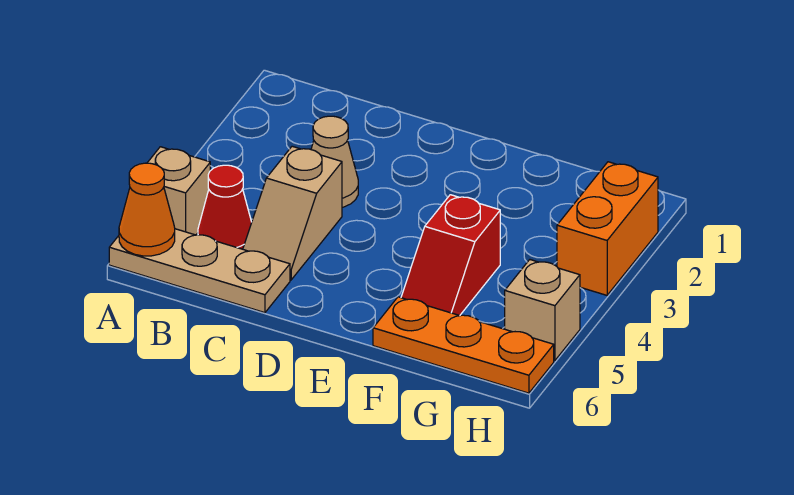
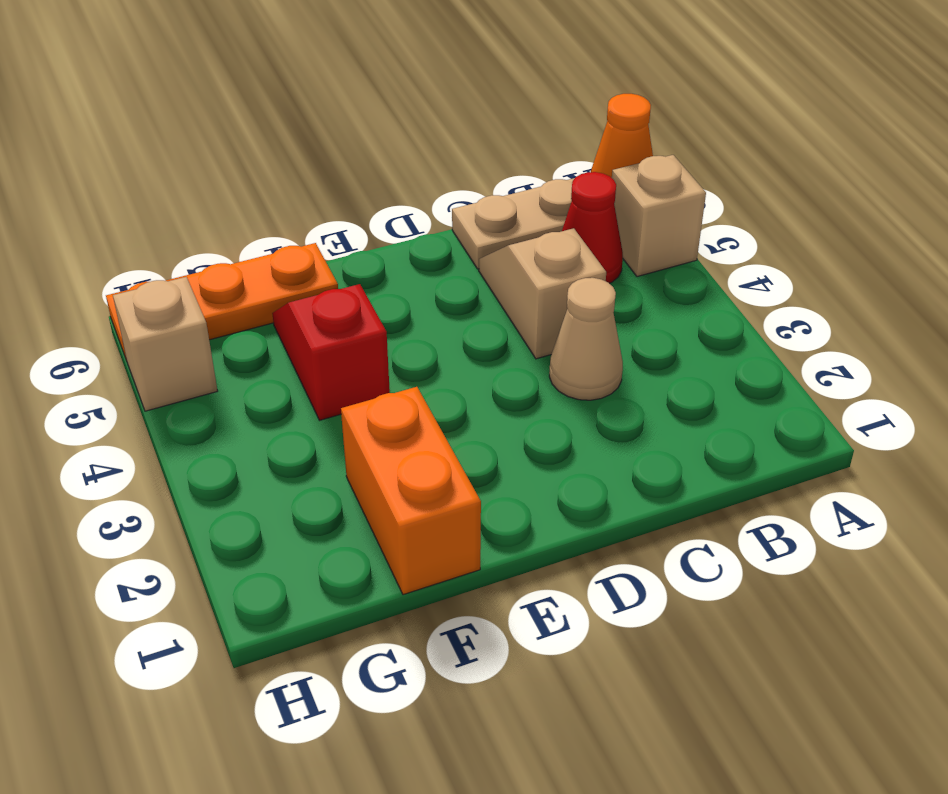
orange brick H2:H3 level 1 -> orange brick F1:F2 level 1

